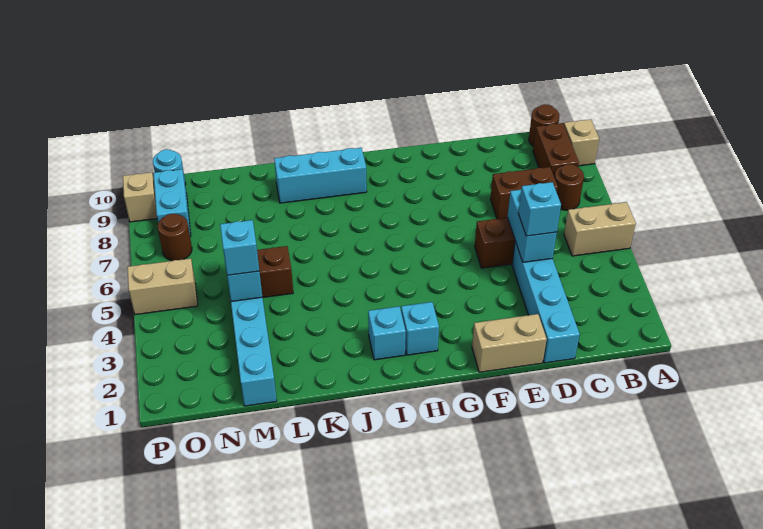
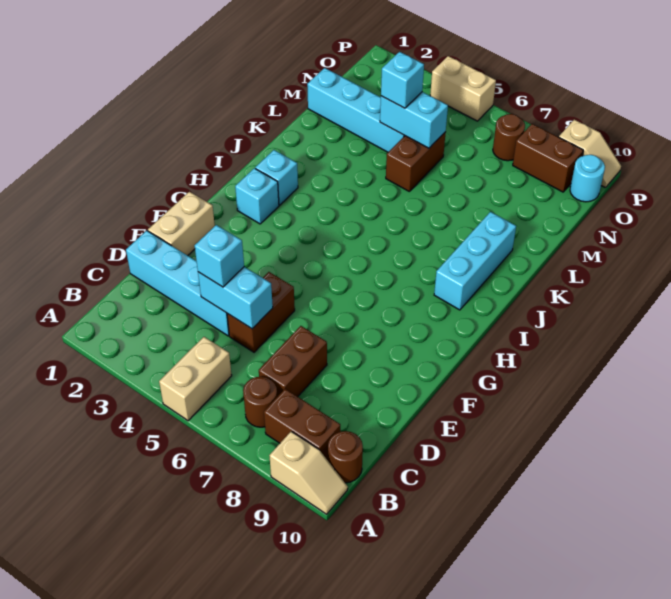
tan brick O5:P5 level 1 -> tan brick P4:P5 level 1
cyan brick O8:O9 level 1 -> brown brick O8:O9 level 1

